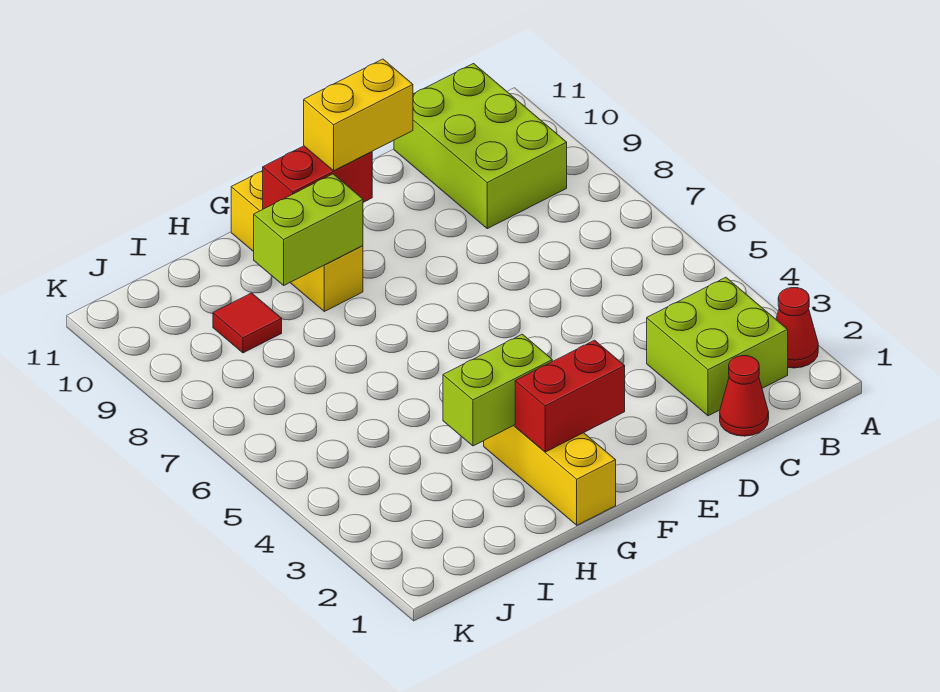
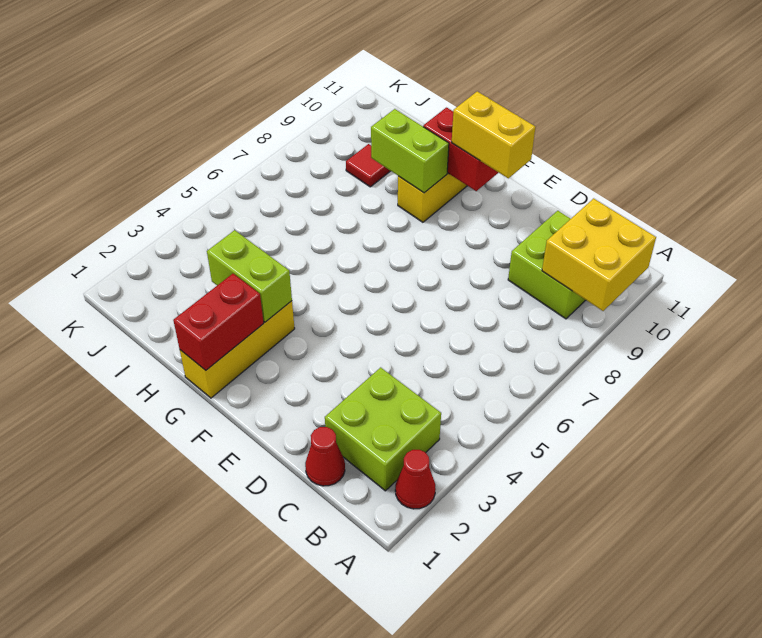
none -> yellow brick A9:B10 level 2
lime brick B9:C11 level 1 -> lime brick B9:C10 level 1
red brick F2:G2 level 2 -> red brick G1:G2 level 2

